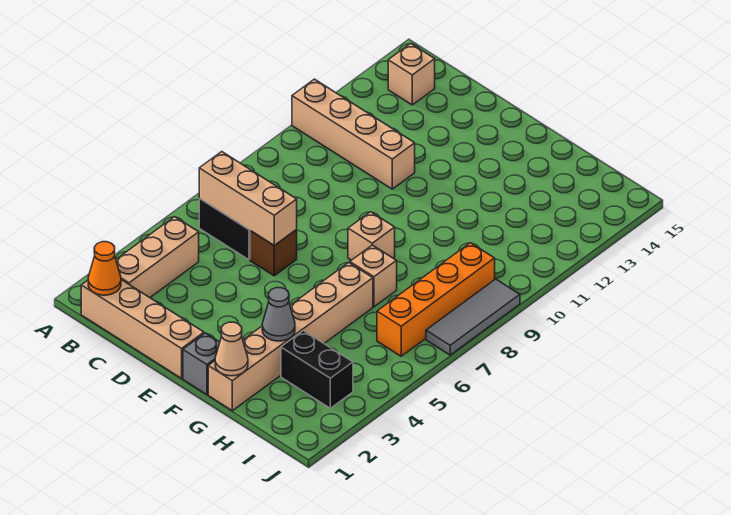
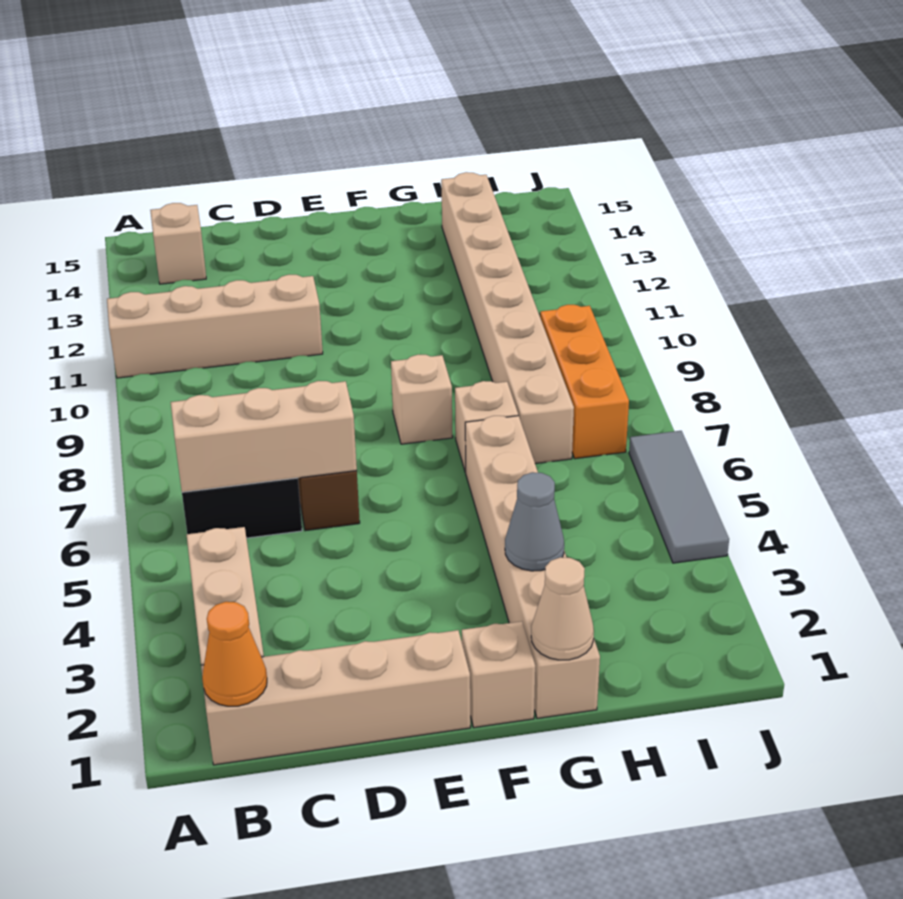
grey brick F1 level 1 -> tan brick F1 level 1
black brick H3:I3 level 1 -> none
none -> tan brick H7:H14 level 1
orange brick I6:I9 level 1 -> orange brick I7:I9 level 1
grey tile J7:J9 level 1 -> grey tile J4:J6 level 1

